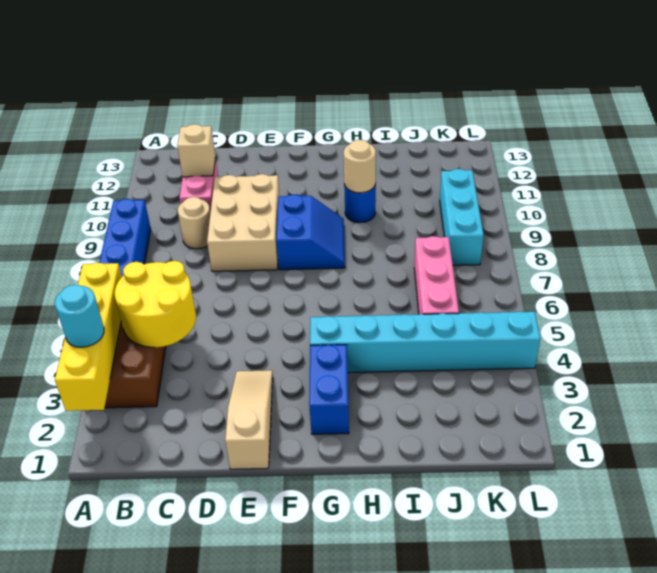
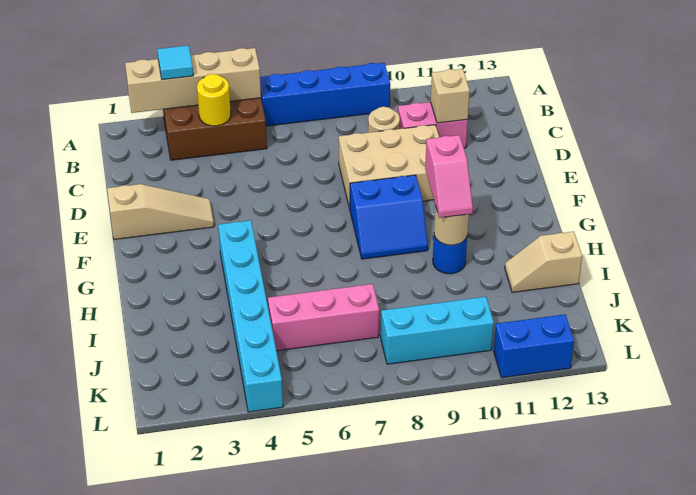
yellow brick A2:A5 level 2 -> tan brick A2:A5 level 2
cyan round brick A3 level 3 -> cyan tile A3 level 3
yellow round brick B4:C5 level 2 -> yellow round brick B4 level 2
blue brick G2:G3 level 1 -> blue brick L11:L12 level 1
none -> pink slope G10:H10 level 3 top G
none -> tan slope I12:I13 level 1 top 13

